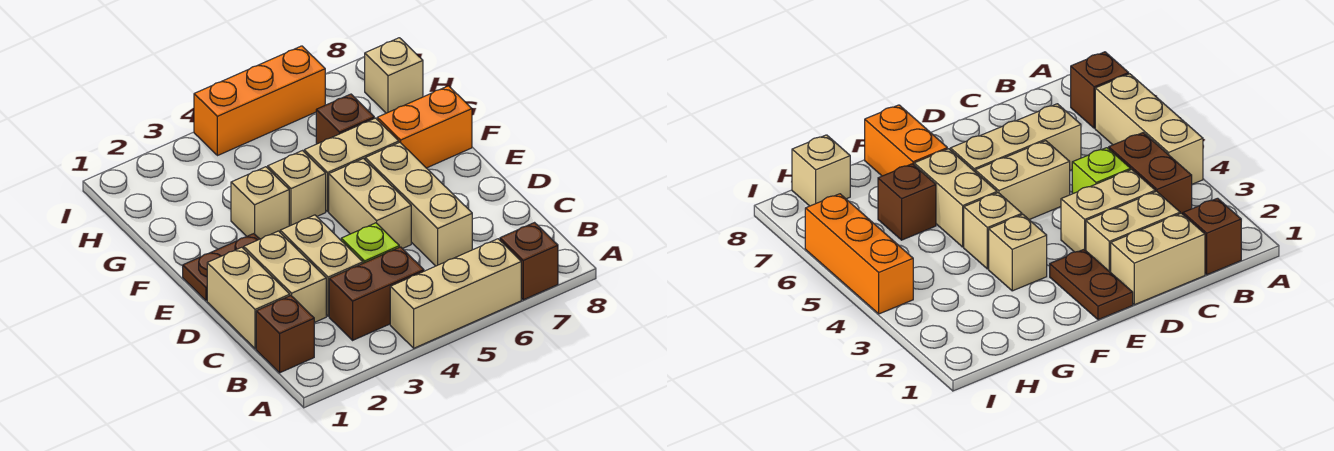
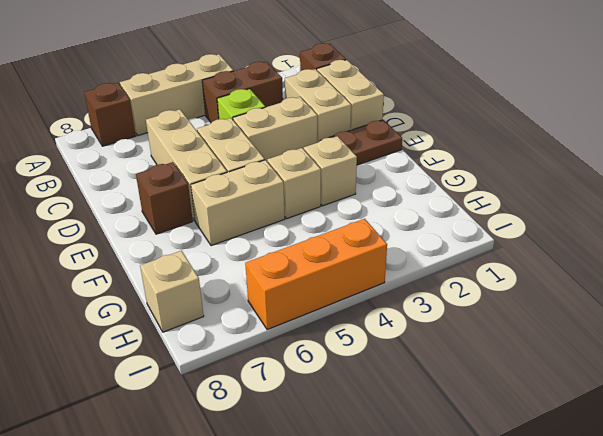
tan brick C3:D3 level 1 -> tan brick D3:D4 level 1
orange brick F7:F8 level 1 -> none
brown brick G6 level 1 -> brown brick E7 level 1

